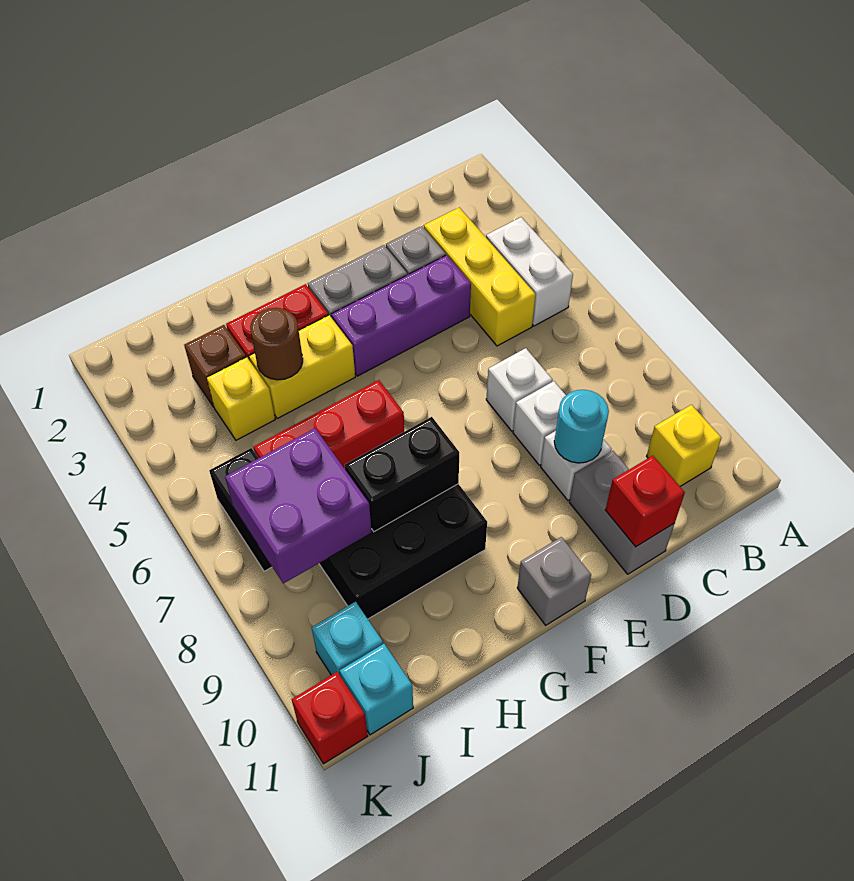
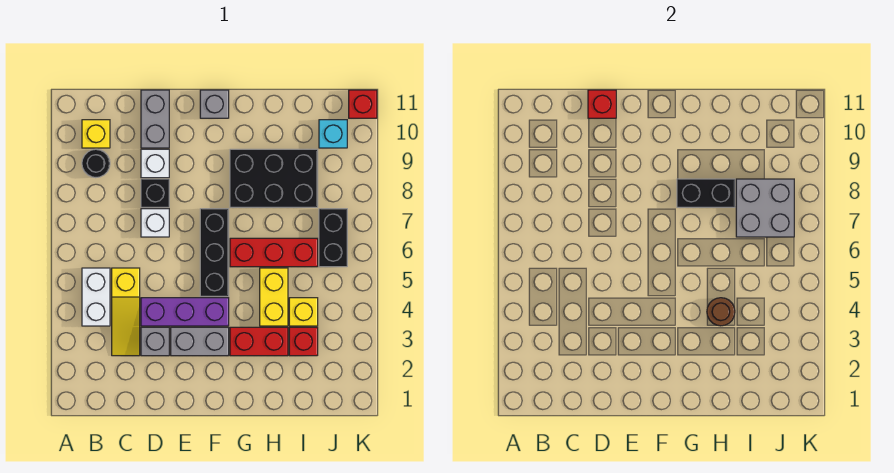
none -> black round brick B9 level 1
yellow brick C3:C5 level 1 -> yellow slope C3:C5 level 1 top 5
white brick D8 level 1 -> black brick D8 level 1
cyan round brick D9 level 2 -> none
none -> black brick F5:F7 level 1
yellow brick G4:H4 level 1 -> yellow brick H4:H5 level 1
brown brick I3 level 1 -> red brick I3 level 1
purple brick I7:J8 level 2 -> grey brick I7:J8 level 2
cyan brick J11 level 1 -> none

